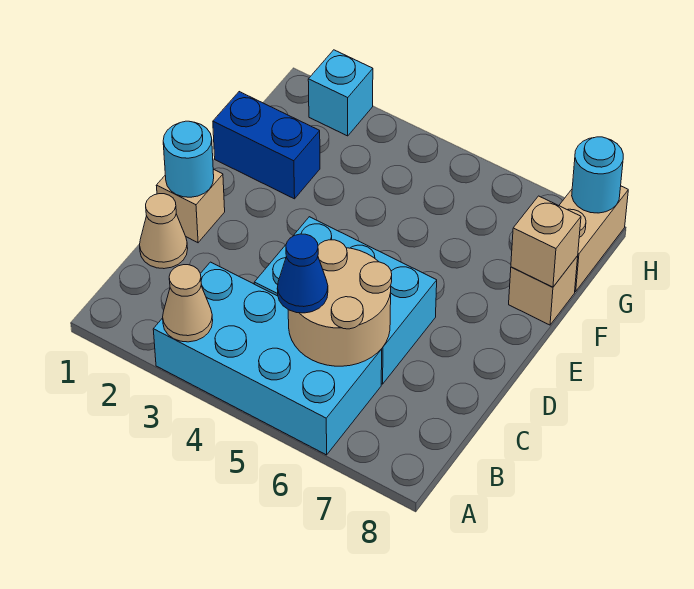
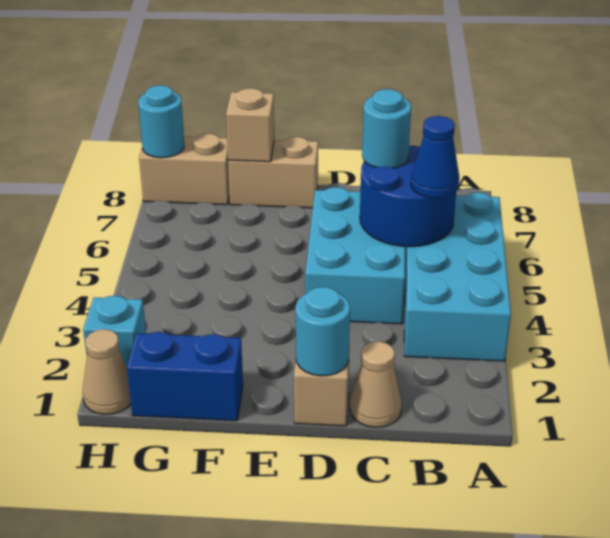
tan cone A3 level 2 -> tan cone H1 level 1
tan round brick B5:C6 level 2 -> blue round brick B5:C6 level 2
none -> cyan round brick C6 level 3
blue brick F1:F2 level 1 -> blue brick F1:G1 level 1
tan brick F8 level 1 -> tan brick E8:F8 level 1

